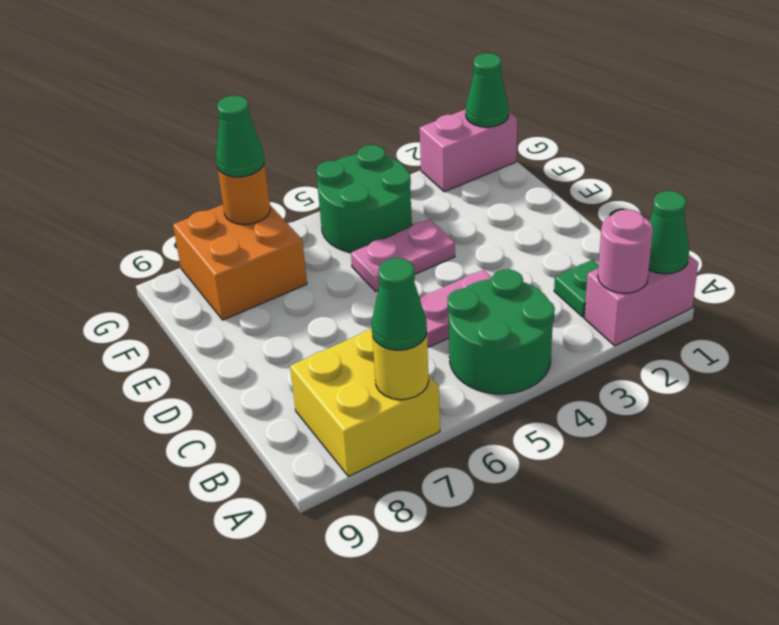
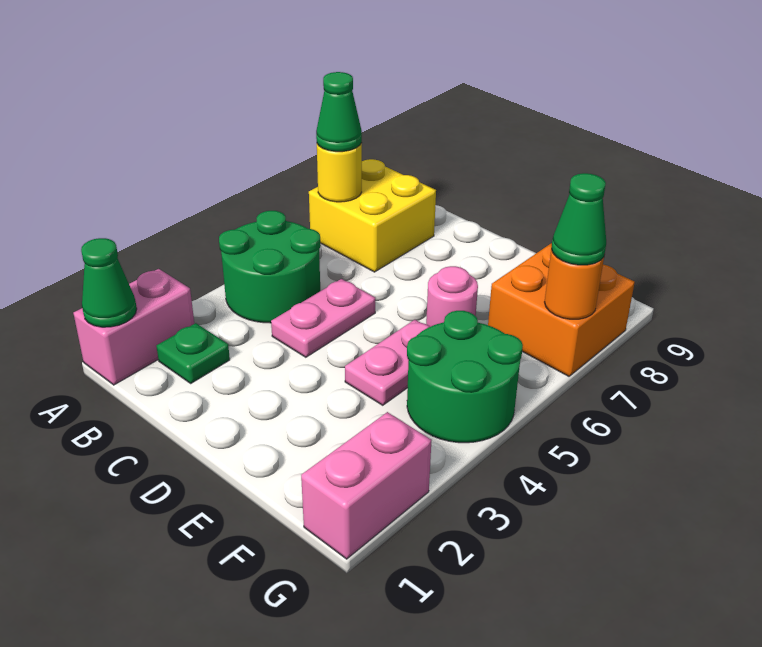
pink round brick A2 level 2 -> pink round brick E6 level 1
green cone G1 level 2 -> none

